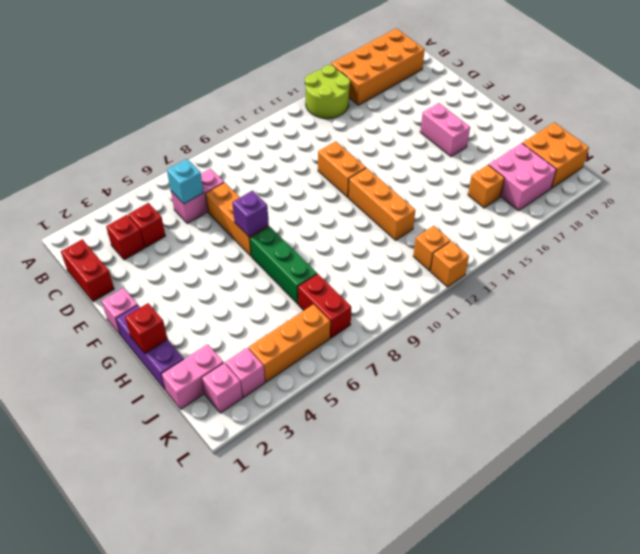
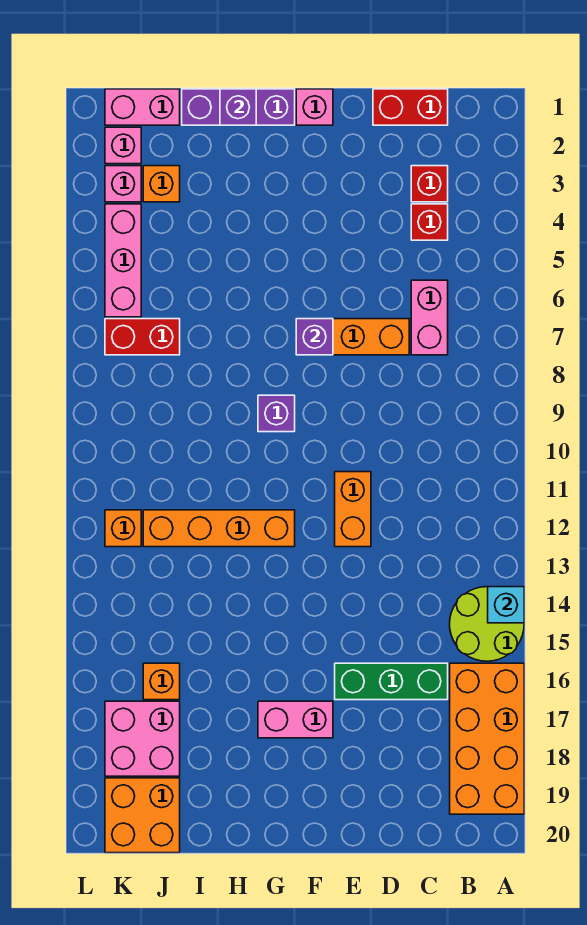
cyan brick C6 level 2 -> cyan brick A14 level 2
orange brick E12:F12 level 1 -> orange brick E11:E12 level 1
green brick G7:I7 level 1 -> green brick C16:E16 level 1
none -> purple brick G9 level 1
orange brick G12:I12 level 1 -> orange brick G12:J12 level 1
red brick H1 level 2 -> purple brick H1 level 2
pink brick J1:J2 level 1 -> pink brick J1:K1 level 1
orange brick K4:K6 level 1 -> pink brick K4:K6 level 1
orange brick L12 level 1 -> orange brick J3 level 1

